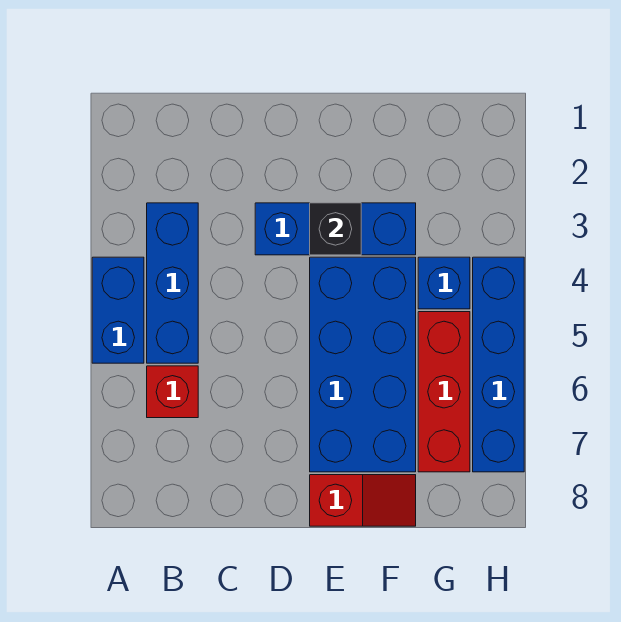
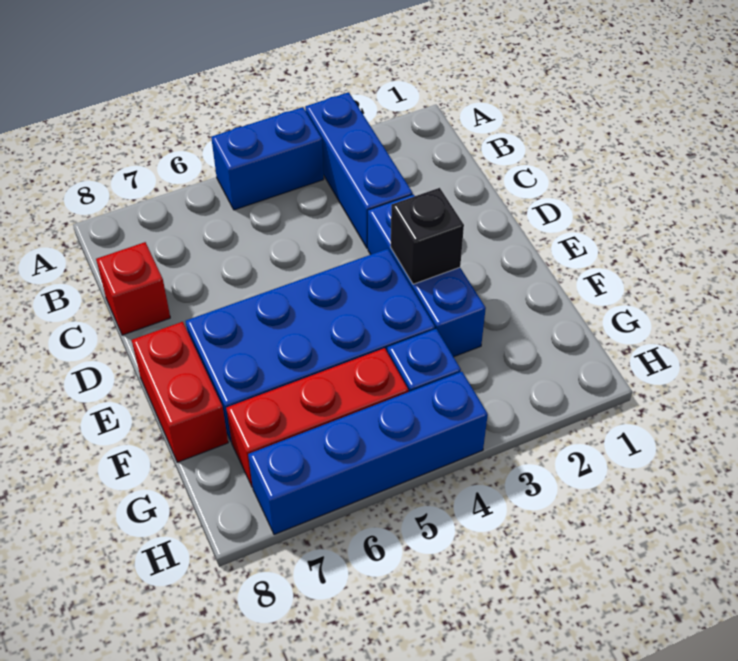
blue brick B3:B5 level 1 -> blue brick A3:C3 level 1
red brick B6 level 1 -> red brick C8 level 1
red slope E8:F8 level 1 top E -> red brick E8:F8 level 1

